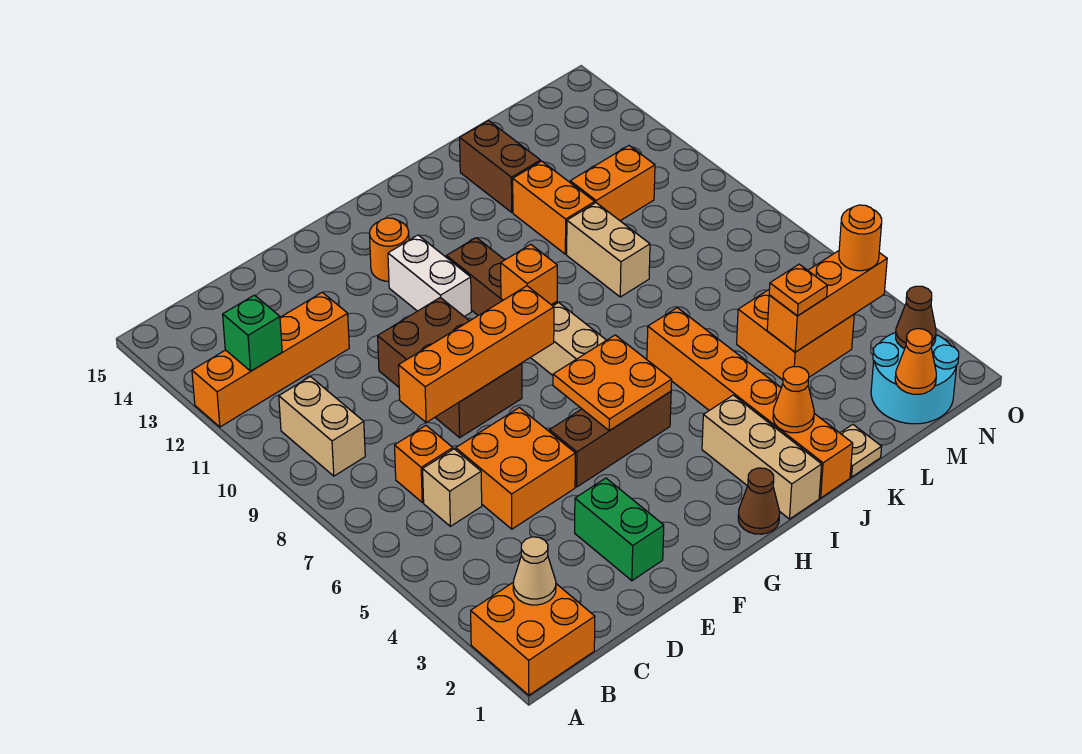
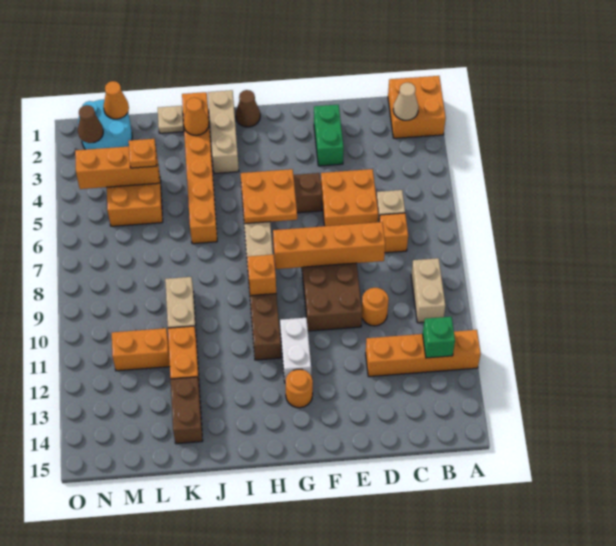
orange round brick N4 level 3 -> orange round brick D10 level 1

